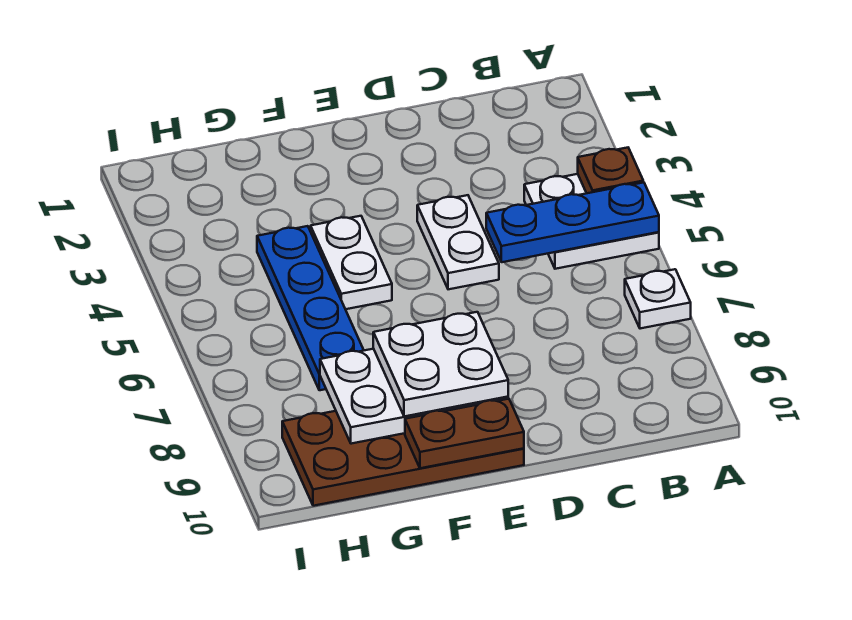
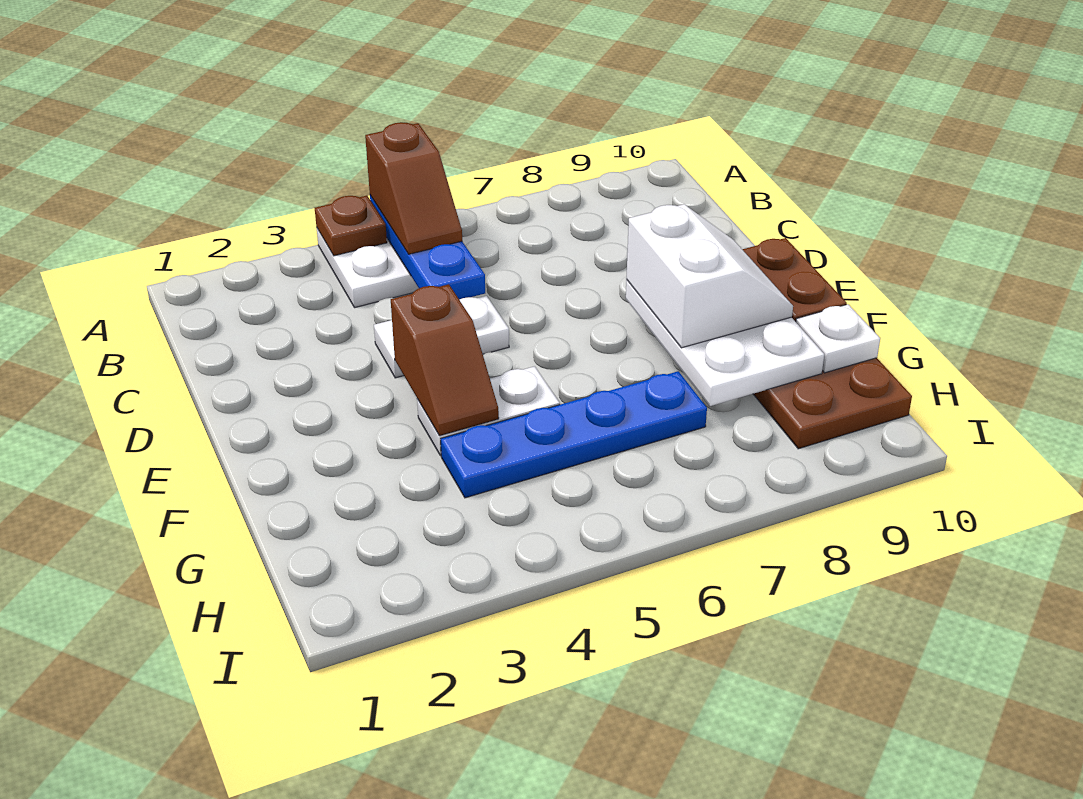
none -> brown slope A5:B5 level 3 top A
white plate A7 level 1 -> white plate G10 level 2
none -> brown slope E4:F4 level 2 top E
white plate E8:F9 level 3 -> white slope E8:F9 level 3 top 8

